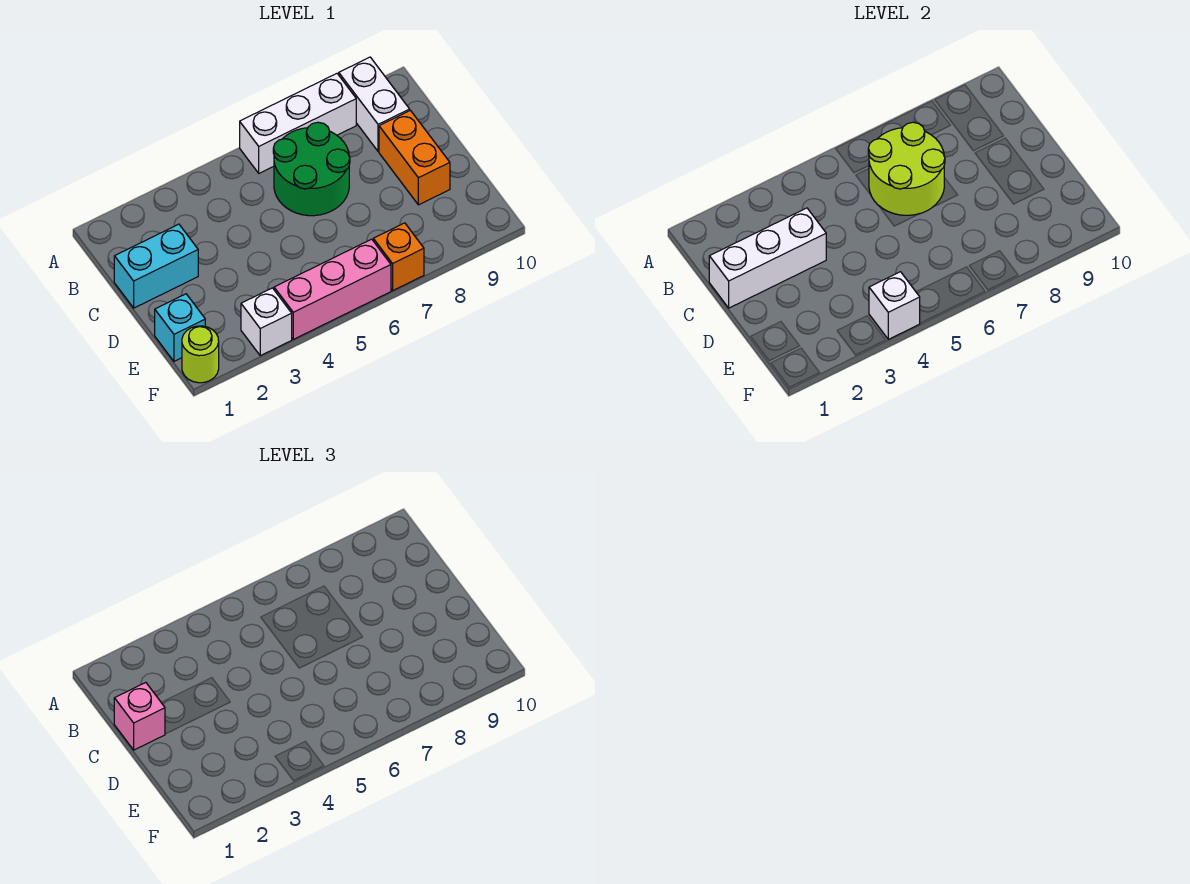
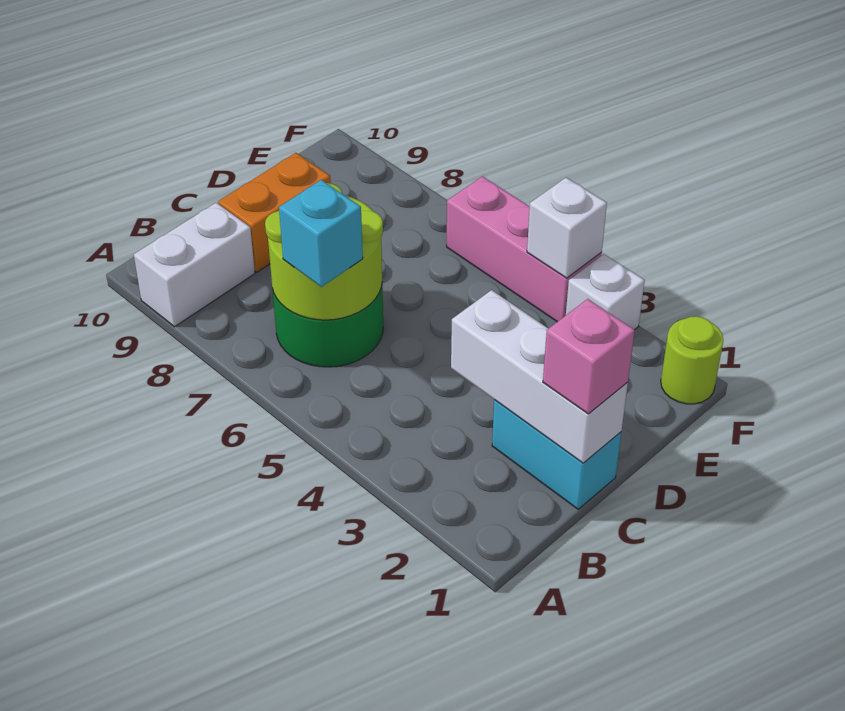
white brick A6:A8 level 1 -> none
cyan brick E1 level 1 -> cyan brick B6 level 3
orange brick F7 level 1 -> none

